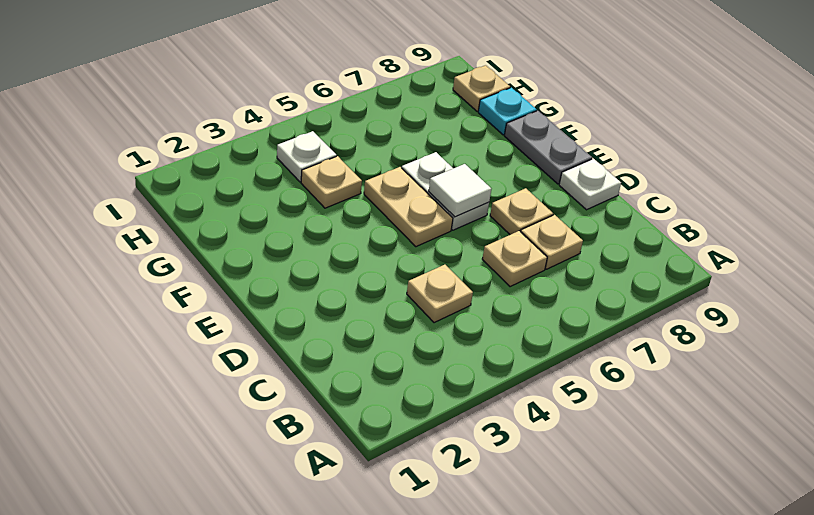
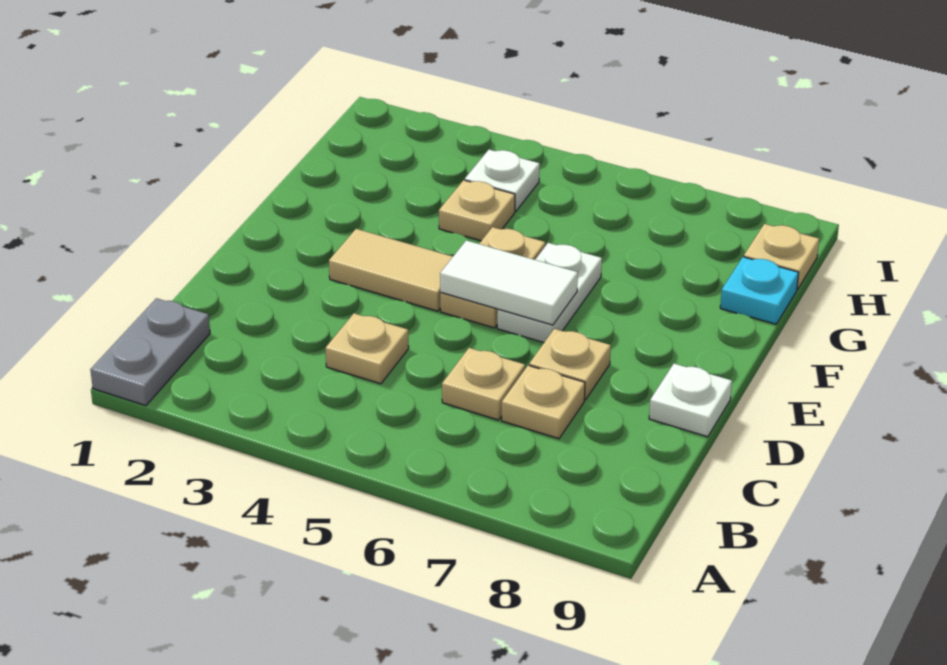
none -> tan tile E3:E4 level 1
white tile E6 level 2 -> white tile E5:E6 level 2
grey plate E9:F9 level 1 -> grey plate A1:B1 level 1

